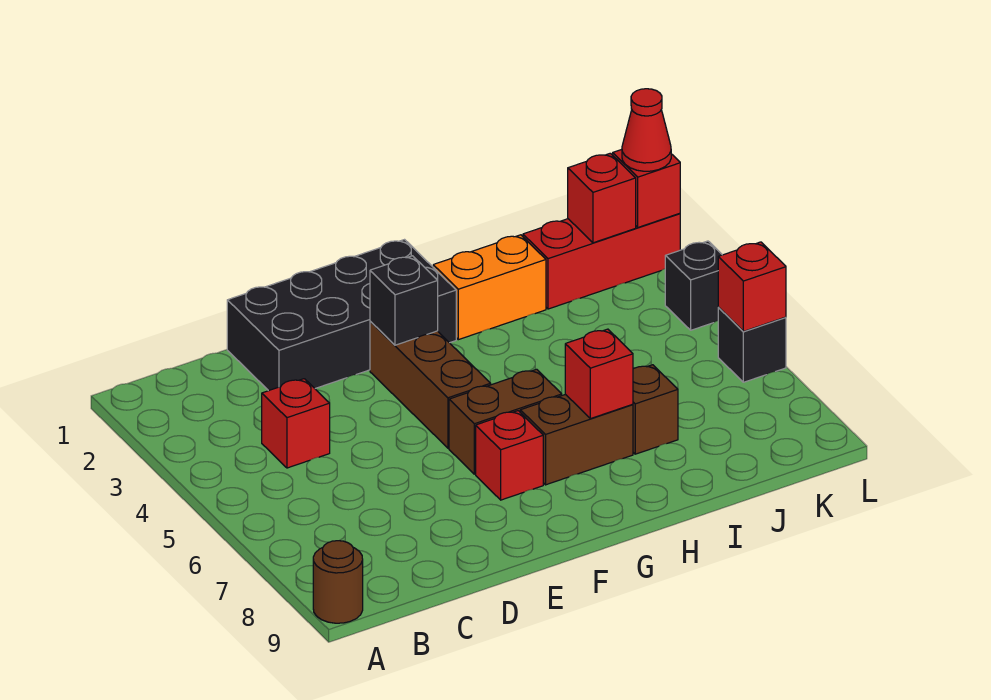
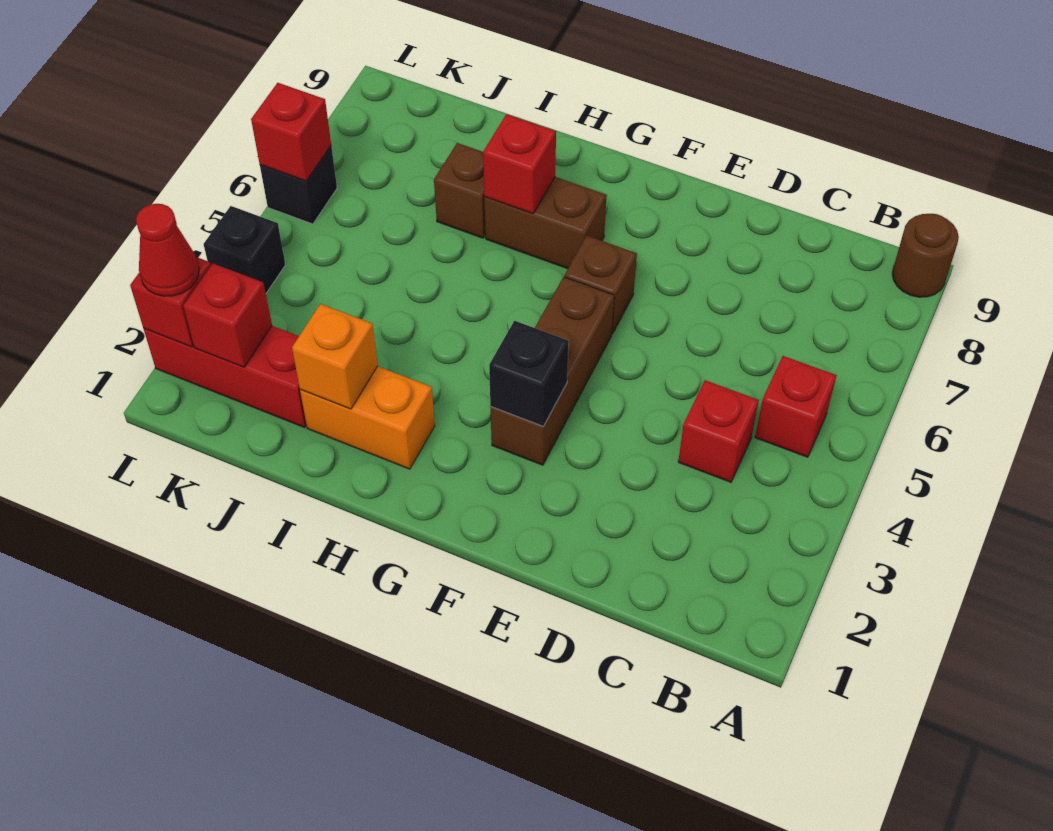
black brick D1:G2 level 1 -> none
brown brick F6:G6 level 1 -> brown brick F6 level 1
red brick F7 level 1 -> red brick B5 level 1
none -> orange brick I2 level 2

